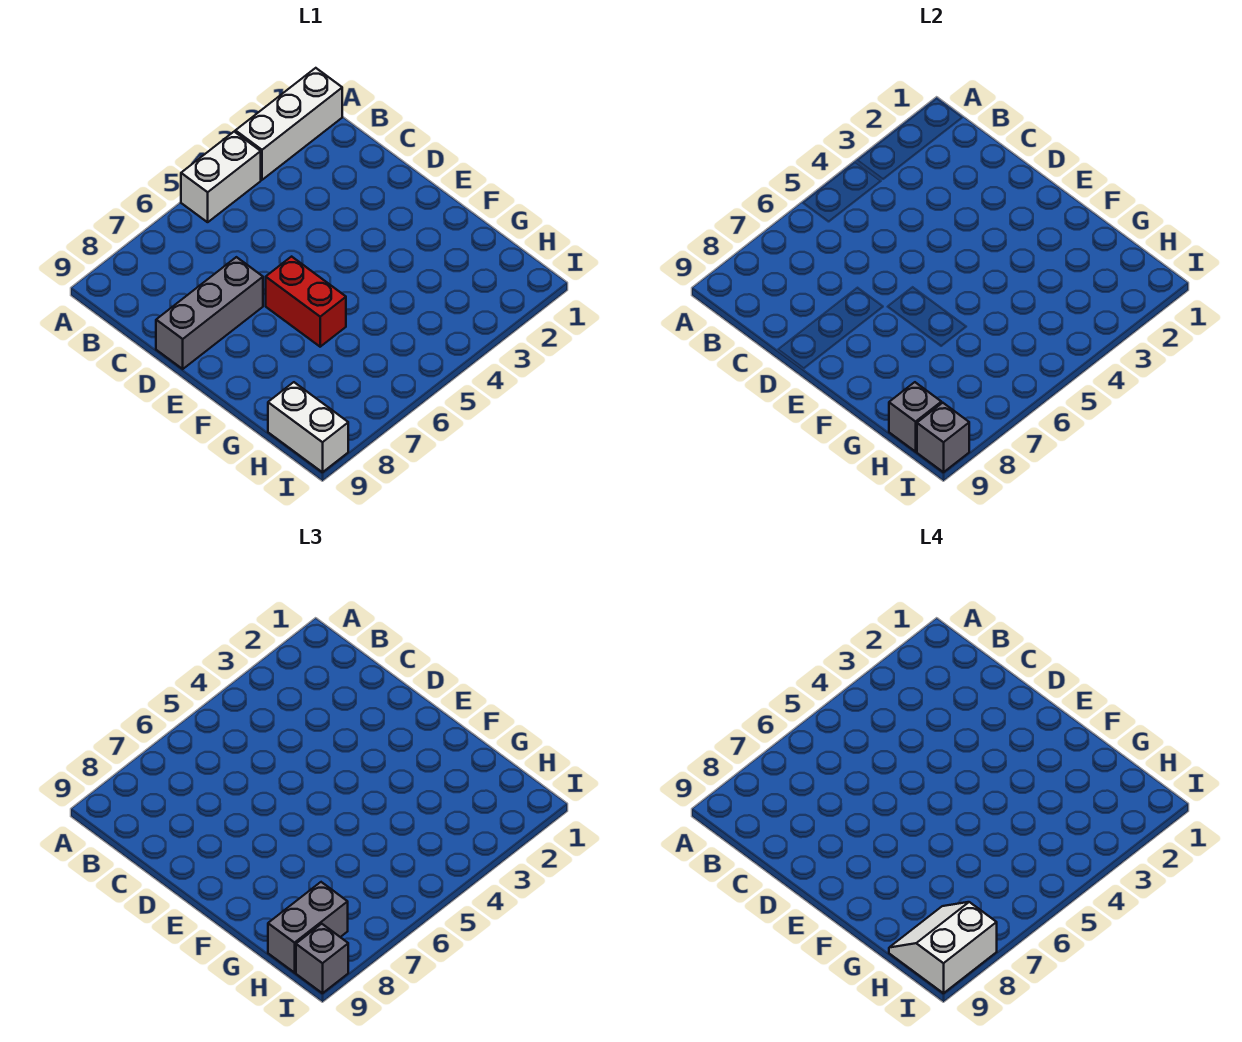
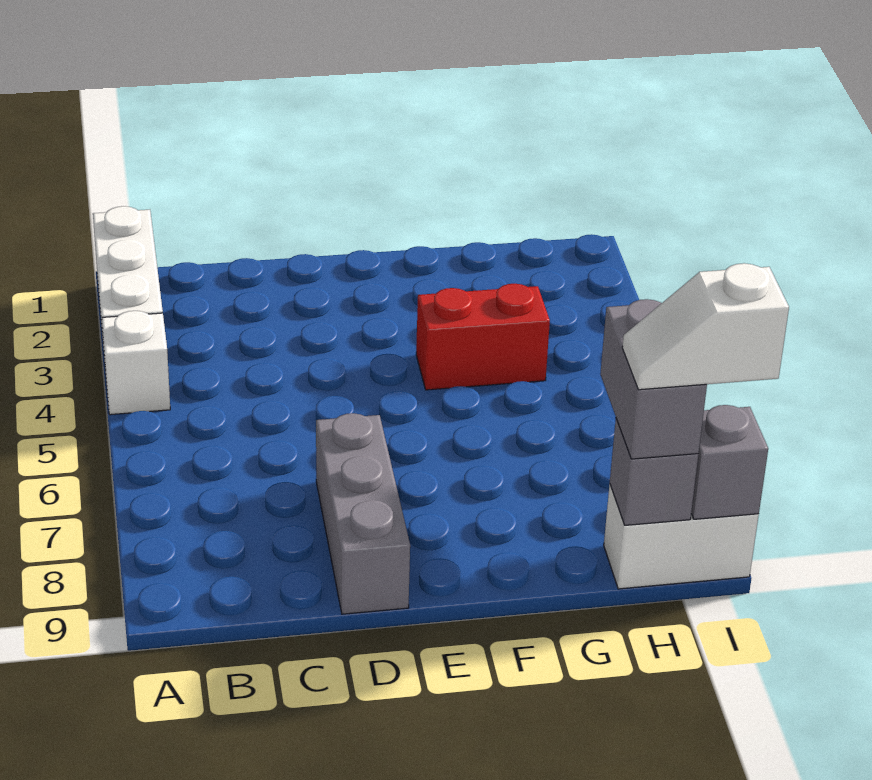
white brick A4:A5 level 1 -> white brick A4 level 1
red brick E6:F6 level 1 -> red brick F4:G4 level 1
white slope H8:I9 level 4 top I -> white slope H9:I9 level 4 top I
grey brick I9 level 3 -> none

